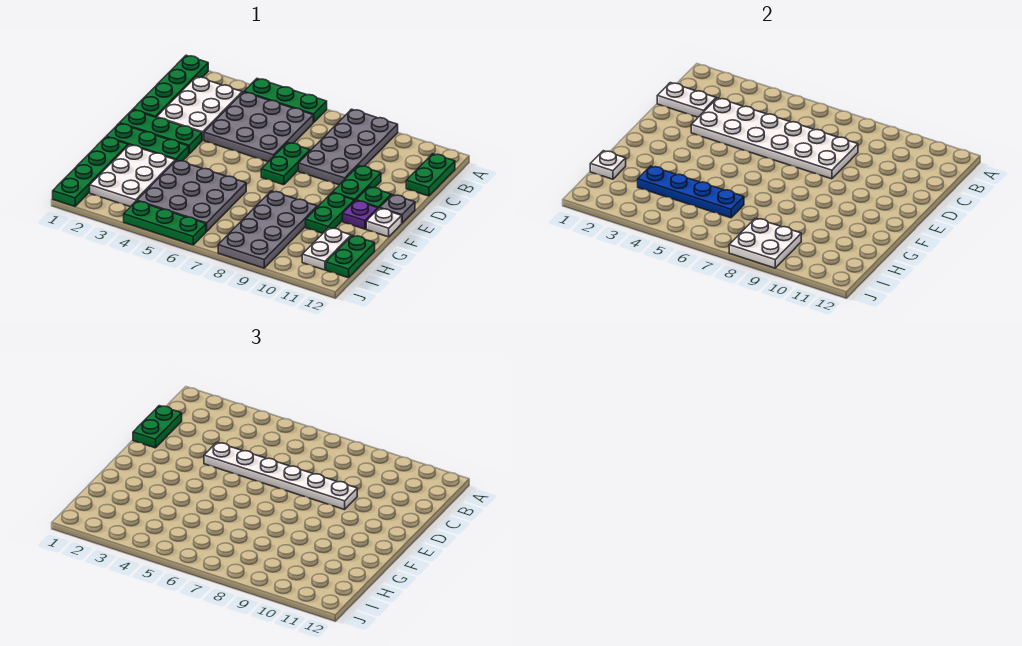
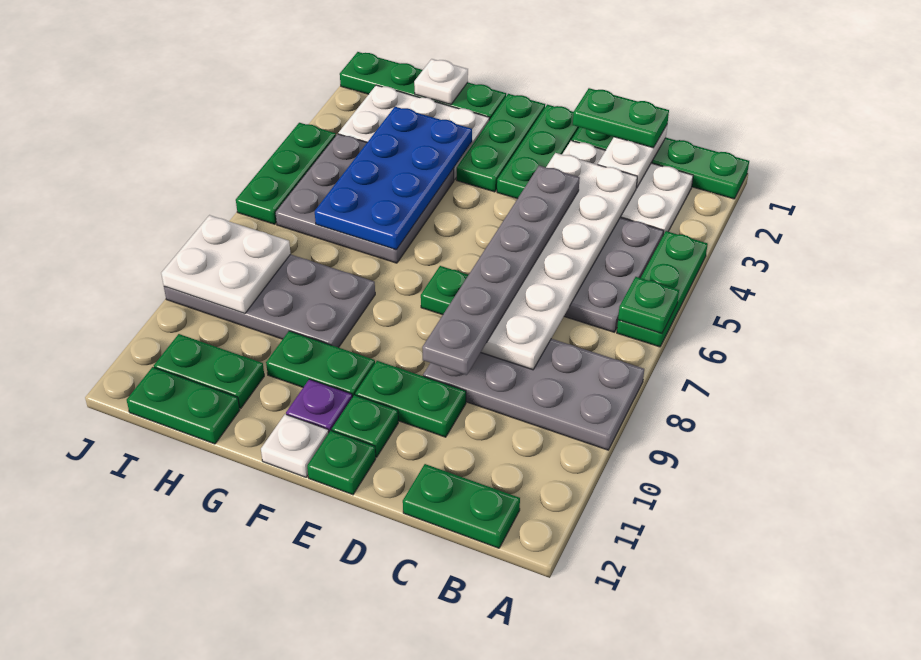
none -> green plate A6 level 2
white plate D4:D9 level 3 -> grey plate D4:D9 level 3
grey plate E12 level 1 -> green plate E12 level 1
blue plate H3:H6 level 2 -> blue plate G3:H6 level 2
white plate H11:I11 level 1 -> green plate H11:I11 level 1

